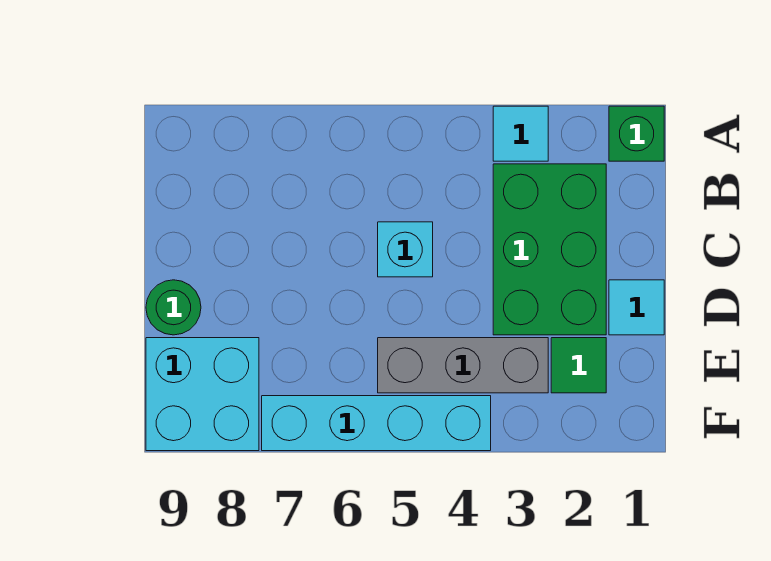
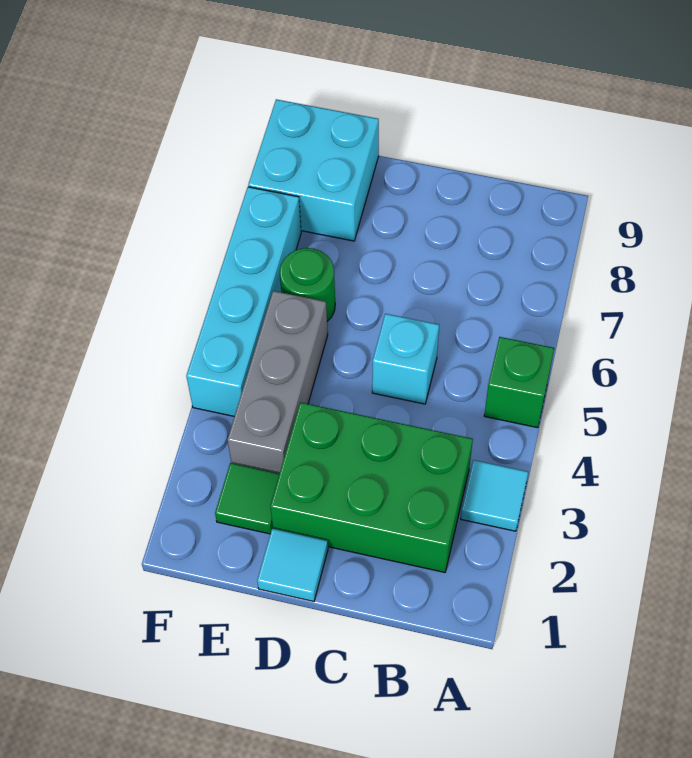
green brick A1 level 1 -> green brick A5 level 1
green round brick D9 level 1 -> green round brick E6 level 1

